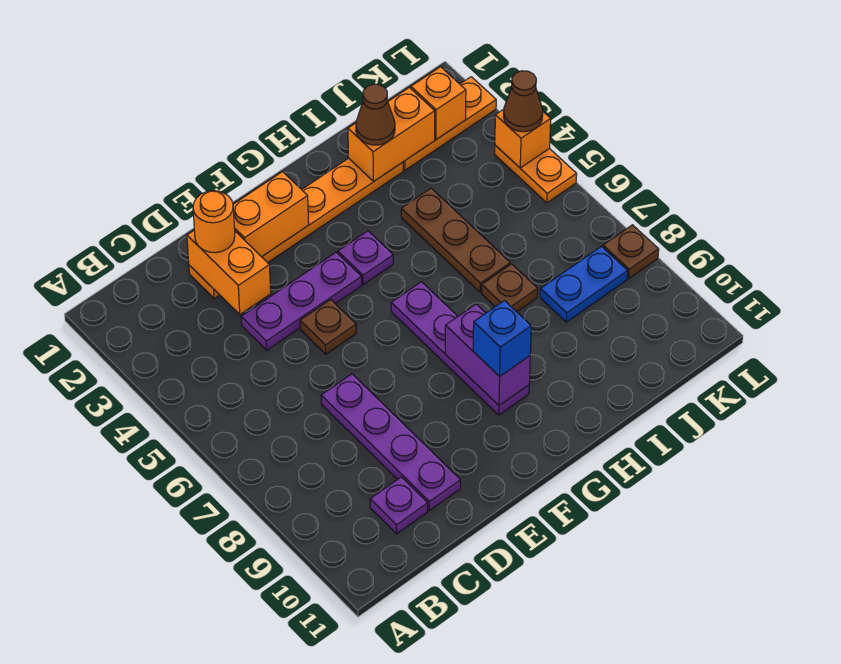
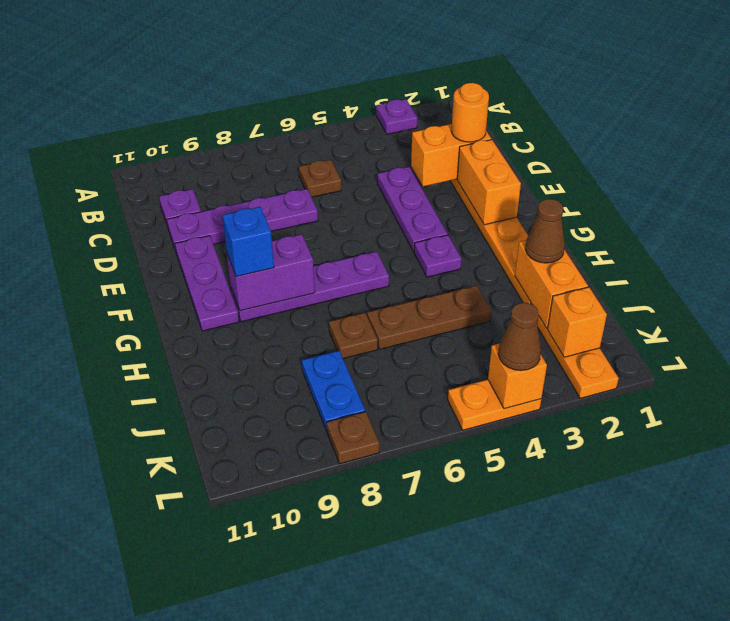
none -> purple plate A3 level 1
brown plate E5 level 1 -> brown plate C6 level 1
none -> purple plate E10:G10 level 1

